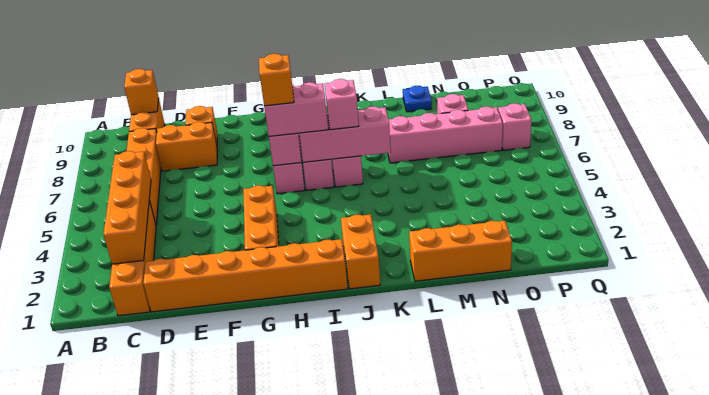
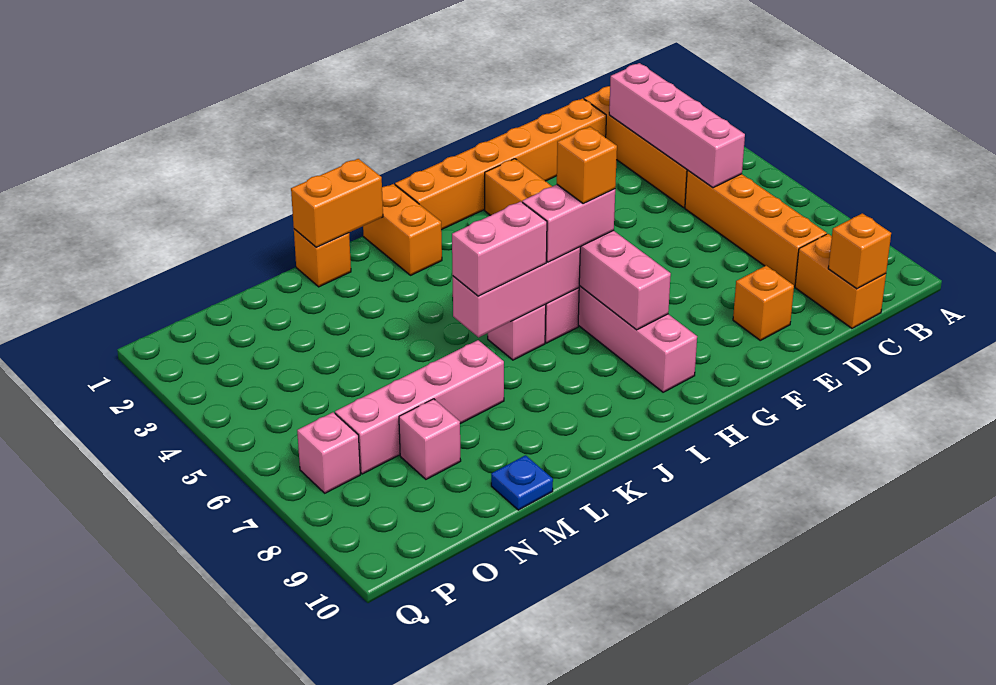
orange brick C2:C5 level 2 -> pink brick C2:C5 level 2
orange brick D8:E8 level 1 -> orange brick K1:L1 level 2
pink brick J6 level 3 -> pink brick J6:K6 level 3
orange brick L1:N1 level 1 -> orange brick L1 level 1

